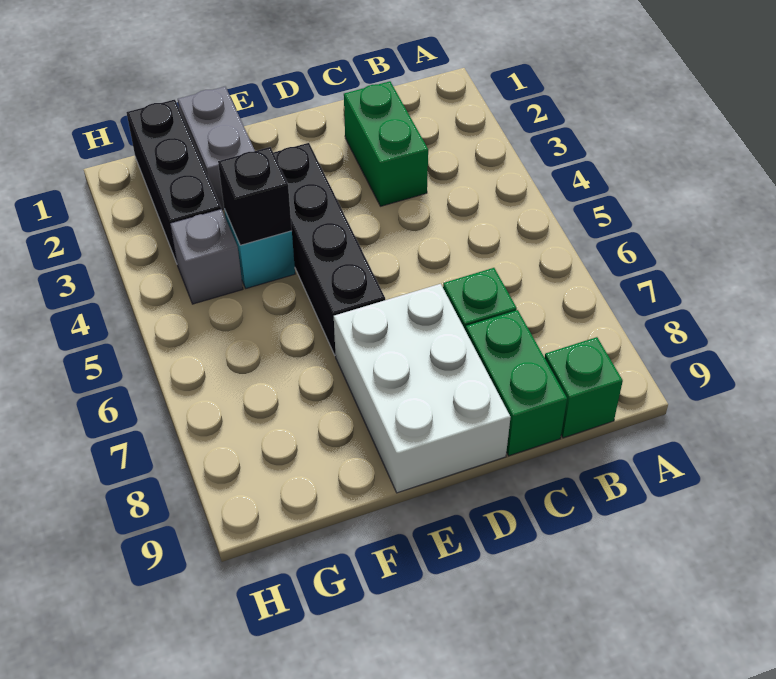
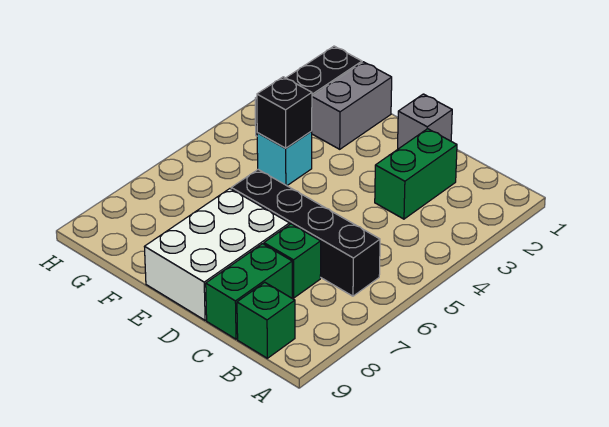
black brick E3:E6 level 1 -> black brick B6:E6 level 1
grey brick G4 level 1 -> grey brick D1 level 1

